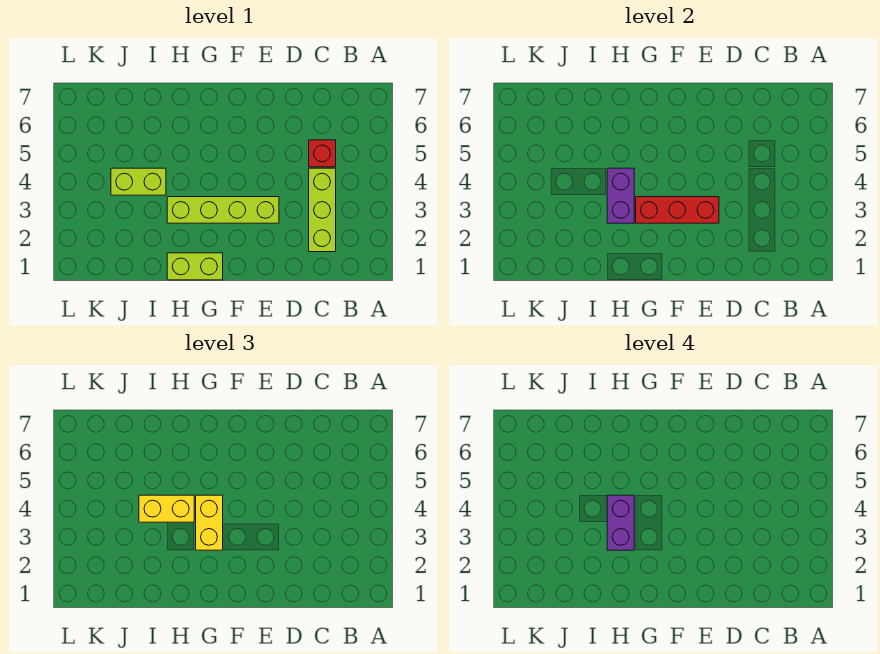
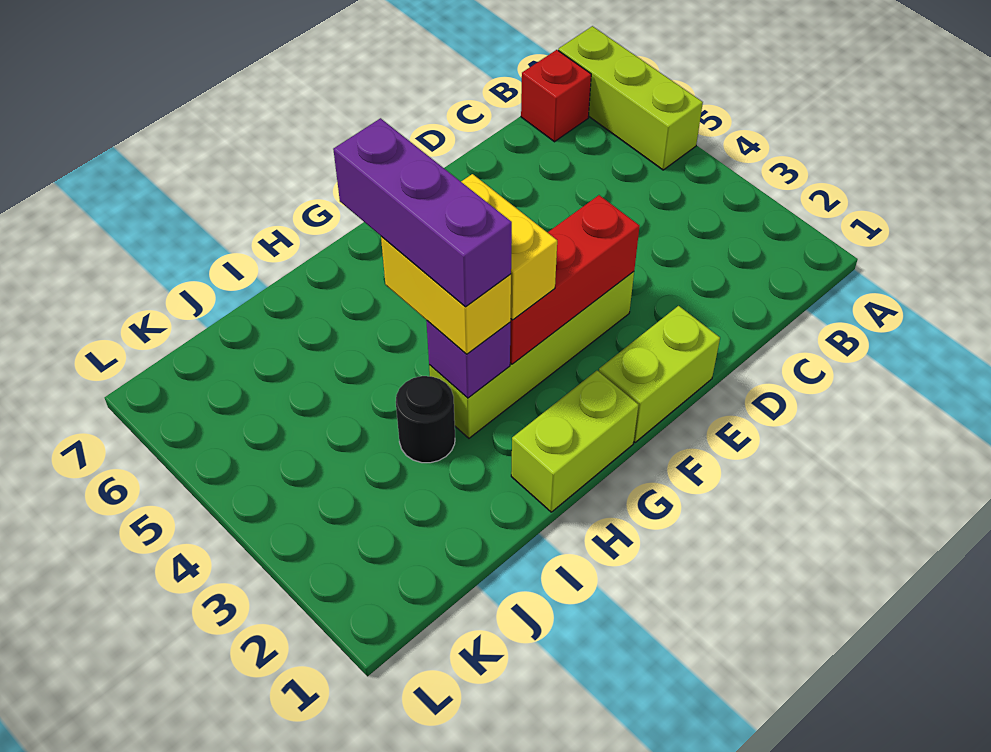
lime brick C2:C4 level 1 -> lime brick A5:A7 level 1
red brick C5 level 1 -> red brick B7 level 1
purple brick H3:H4 level 2 -> purple brick H3 level 2
purple brick H3:H4 level 4 -> purple brick H3:H5 level 4
yellow brick H4:I4 level 3 -> yellow brick H3:H4 level 3
none -> black round brick I3 level 1
lime brick I4:J4 level 1 -> lime brick E1:F1 level 1

